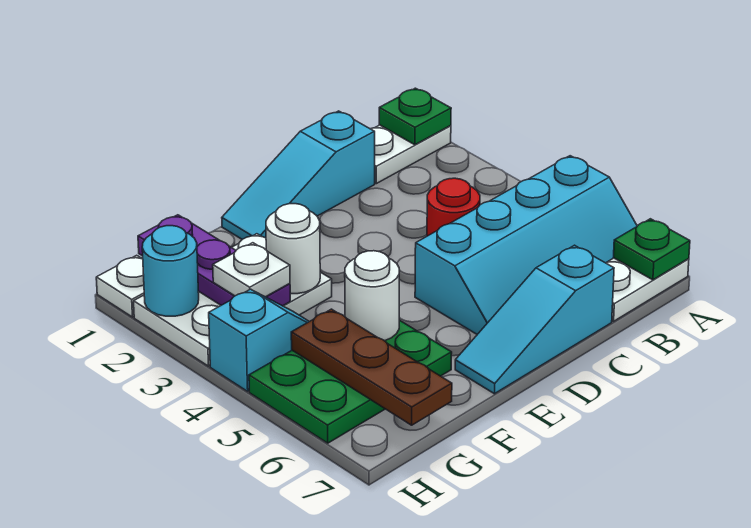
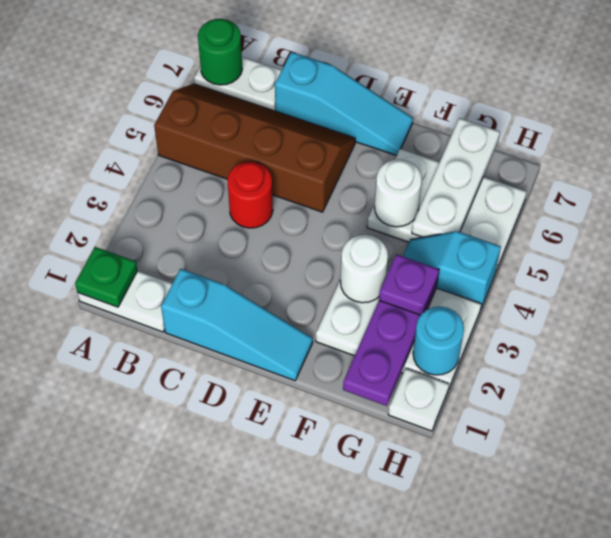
cyan slope A5:D6 level 1 top 5 -> brown slope A5:D6 level 1 top 5
green plate A7 level 2 -> green round brick A7 level 2
green plate F5:H6 level 1 -> white plate F5:H6 level 1
white plate G3 level 3 -> purple plate G3 level 3
brown plate G5:G7 level 2 -> white plate G5:G7 level 2

